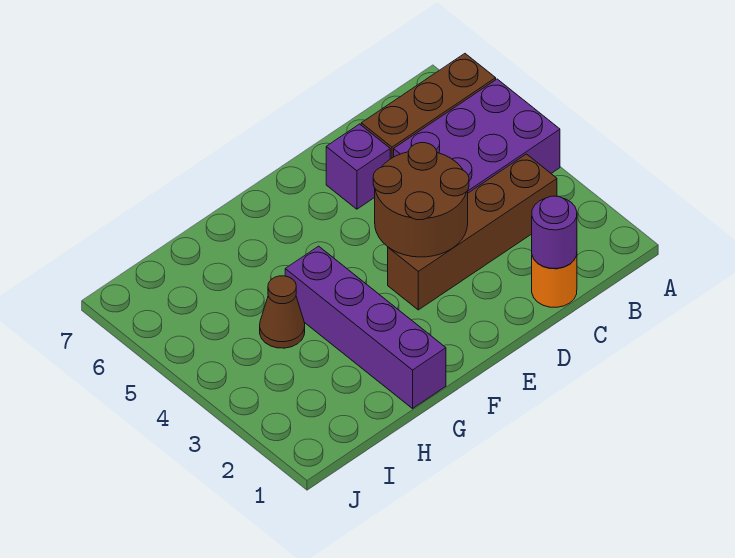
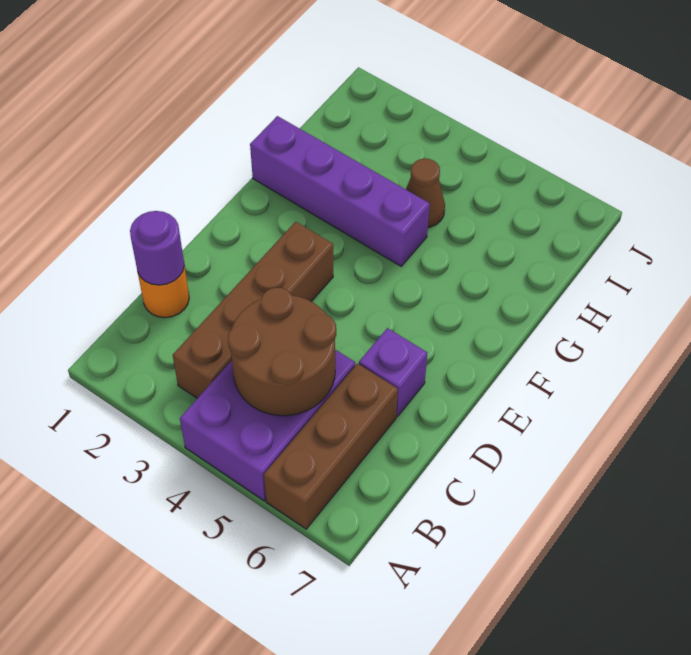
brown round brick D3:E4 level 2 -> brown round brick B4:C5 level 2

